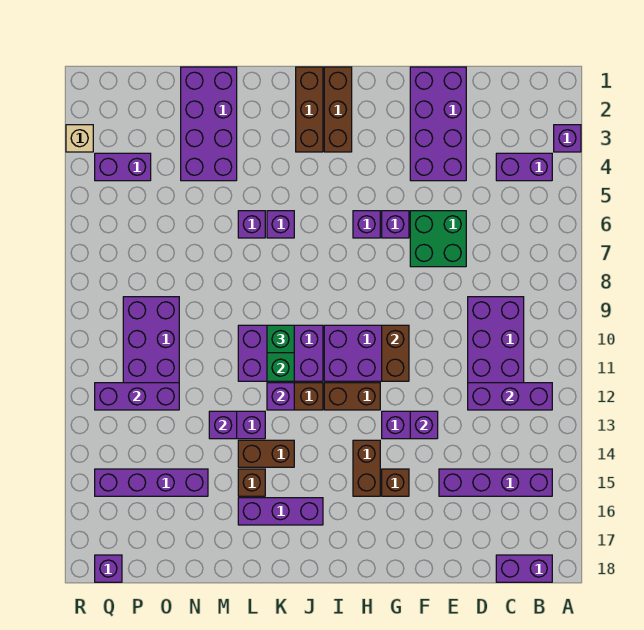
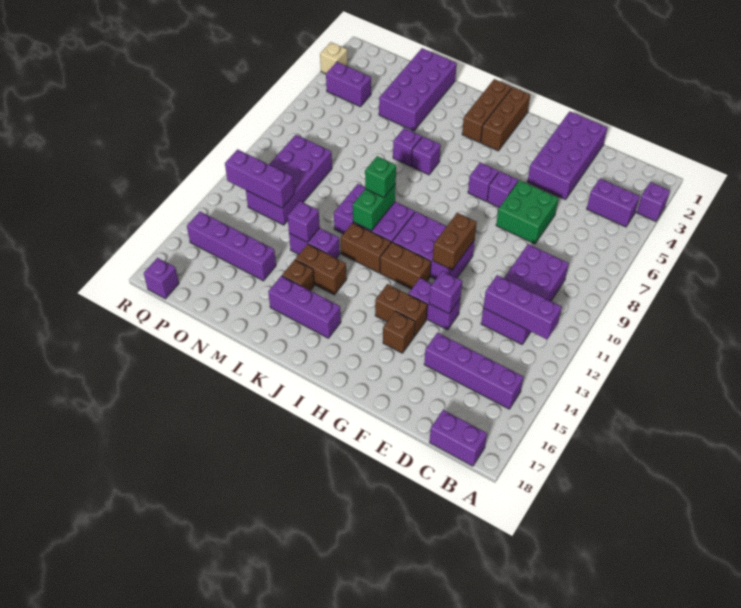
brown brick H14:H15 level 1 -> brown brick G14:H14 level 1
purple brick K12 level 2 -> none

